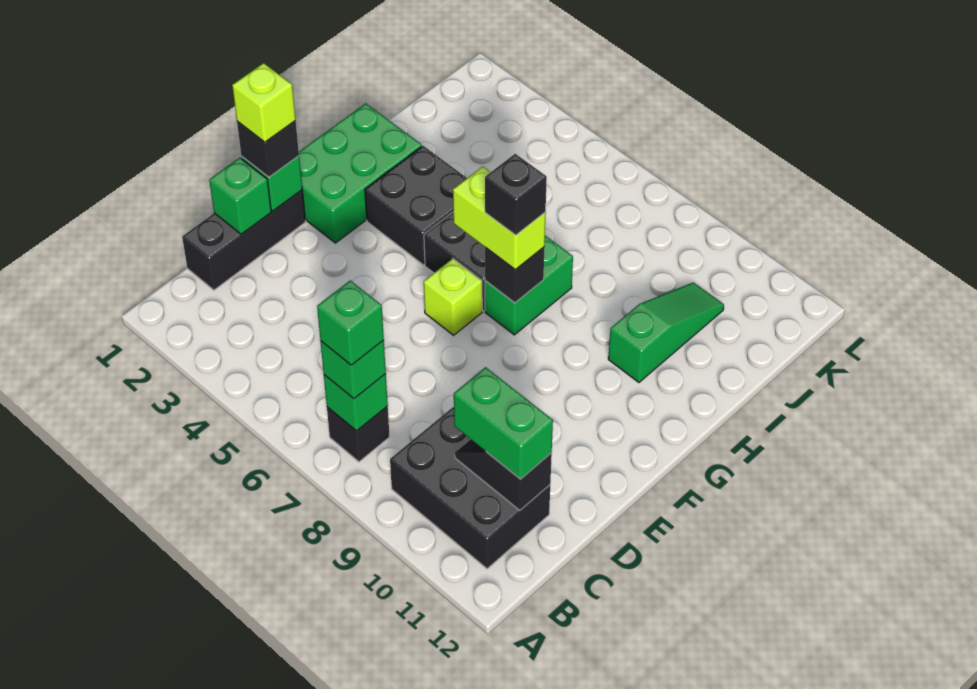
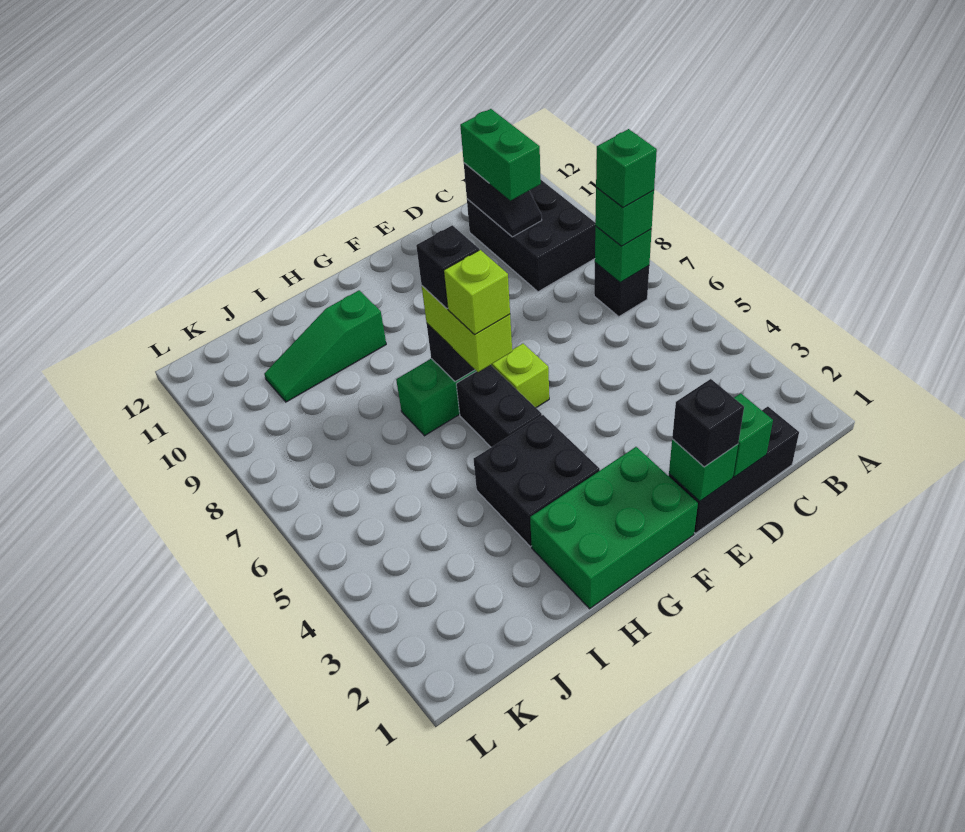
lime brick E1 level 4 -> lime brick G6 level 4

